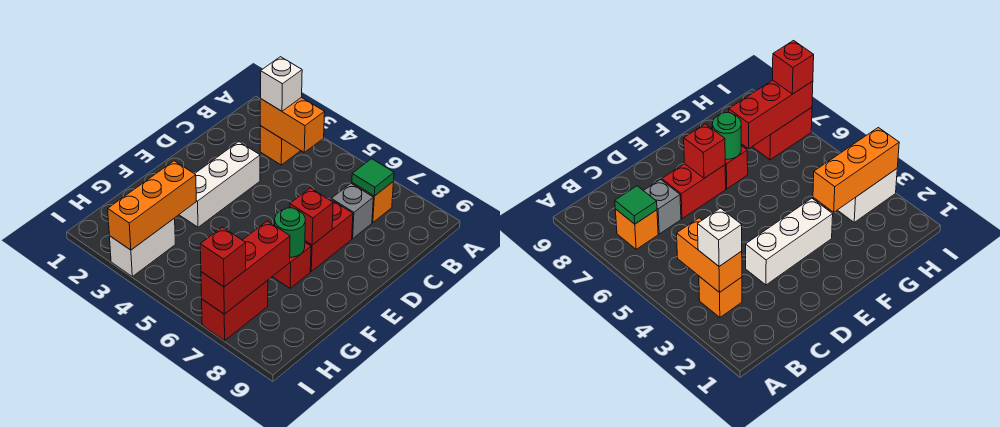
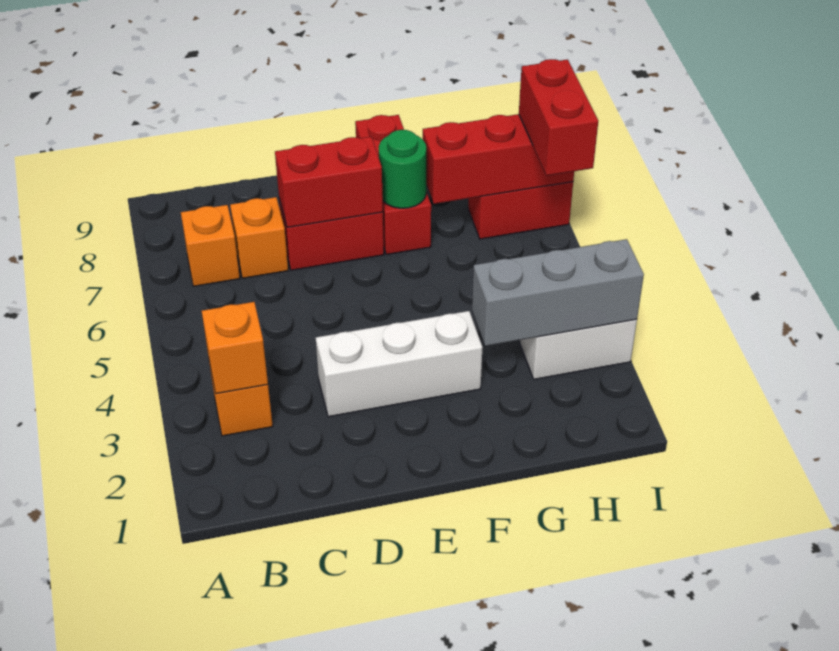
orange brick B3:B4 level 2 -> orange brick B3 level 2
white brick B3 level 3 -> none
green tile B7 level 2 -> none
grey brick C7 level 1 -> orange brick C7 level 1
red brick E7 level 2 -> red brick D7:E7 level 2
red brick F7 level 1 -> red brick F7:F9 level 1
orange brick G3:I3 level 2 -> grey brick G3:I3 level 2
red brick I7 level 3 -> red brick I6:I7 level 3

